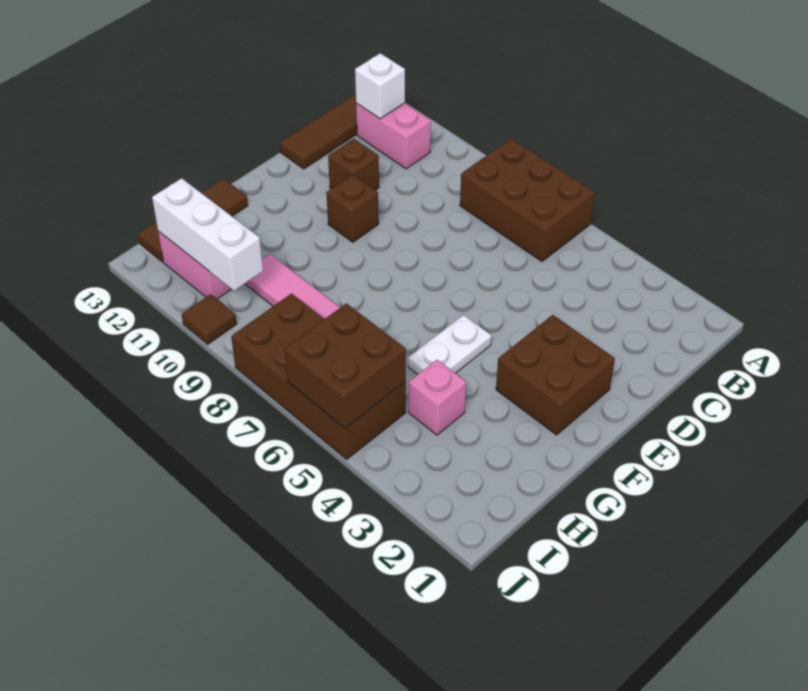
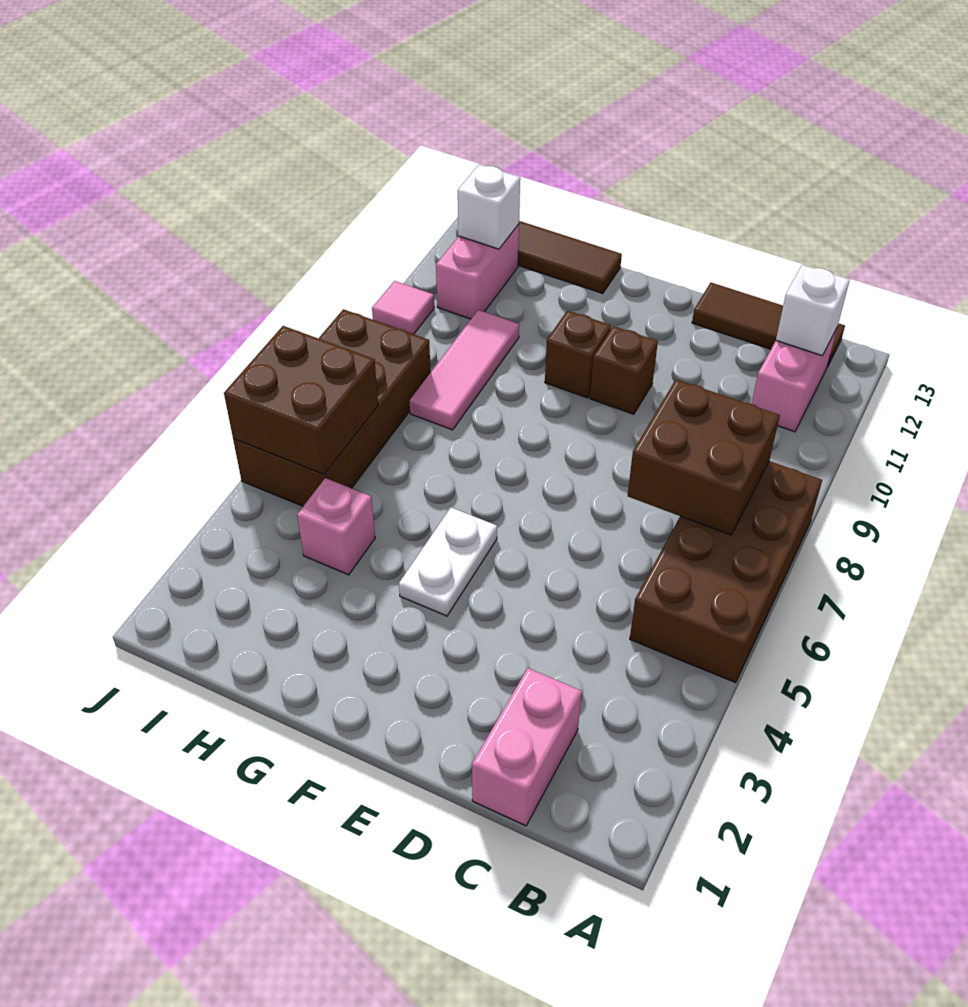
brown brick A6:B8 level 1 -> brown brick A5:B8 level 1
none -> pink brick C1:C2 level 1
brown brick D11 level 1 -> brown brick F10 level 1
brown brick E2:F3 level 1 -> brown brick B7:C8 level 2
white plate F5:G5 level 1 -> white plate F4:F5 level 1
white brick I10:I12 level 2 -> white brick I12 level 2
brown tile J10 level 1 -> pink tile J10 level 1

